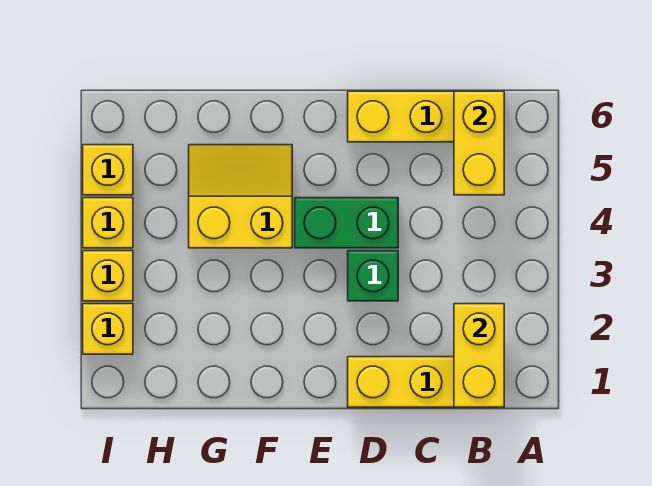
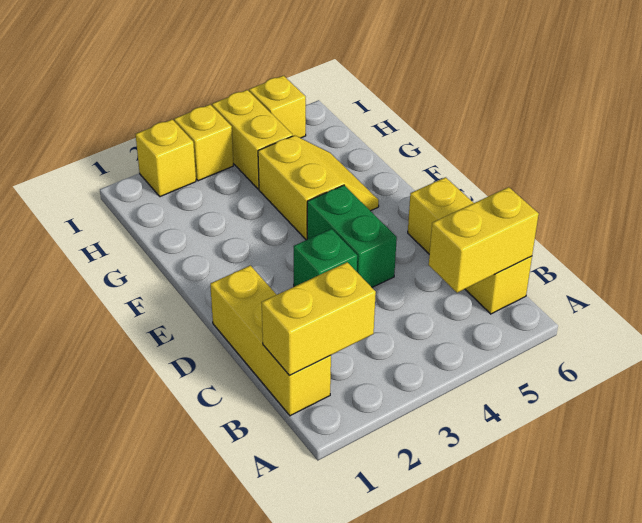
yellow brick I4 level 1 -> yellow brick H4:I4 level 1

